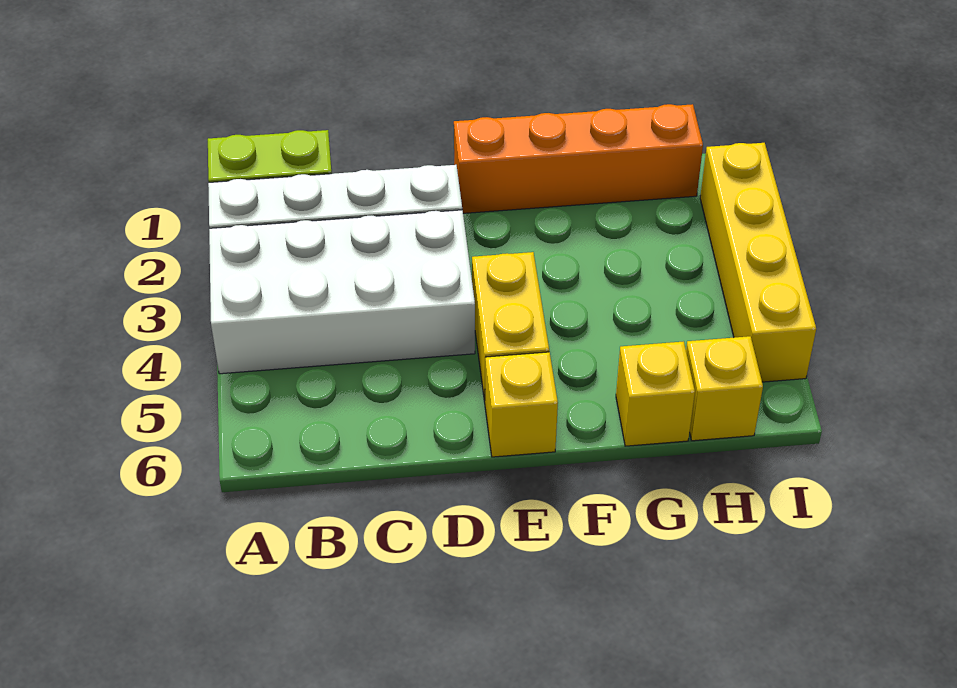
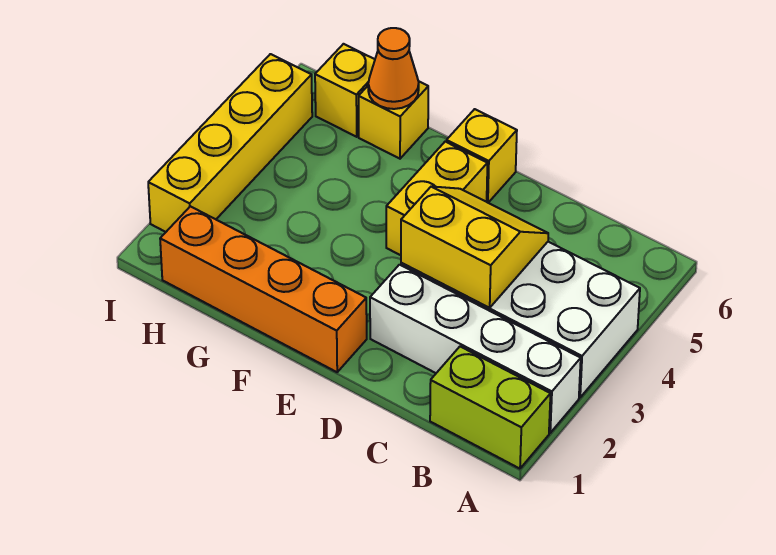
none -> yellow slope C3:D4 level 2 top 3
none -> orange cone G6 level 2

